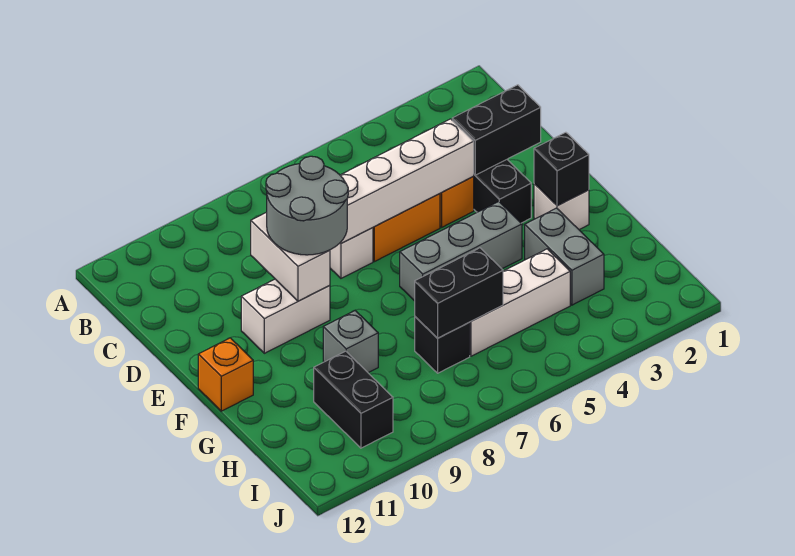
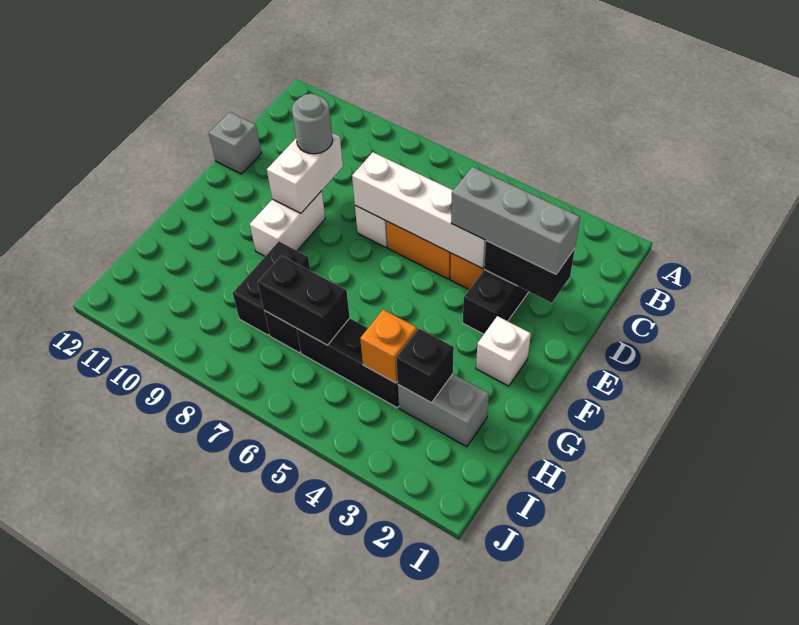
grey round brick D8:E9 level 3 -> grey round brick D9 level 3
white brick E9:E10 level 1 -> white brick E9:F9 level 1
black brick F2 level 2 -> black brick H3 level 2
grey brick F4:F6 level 1 -> grey brick D2:D4 level 3
orange brick F12 level 1 -> orange brick H4 level 2
grey brick G3:H3 level 1 -> grey brick H2:H3 level 1
grey brick G9 level 1 -> grey brick D12 level 1
white brick H4:H6 level 1 -> black brick H4:H6 level 1
black brick H10:I10 level 1 -> black brick G8:H8 level 1

